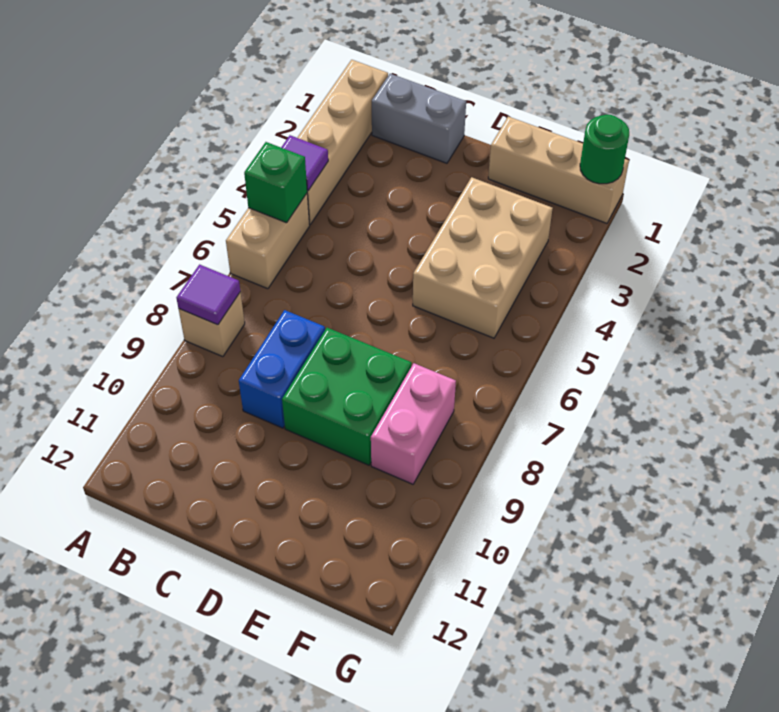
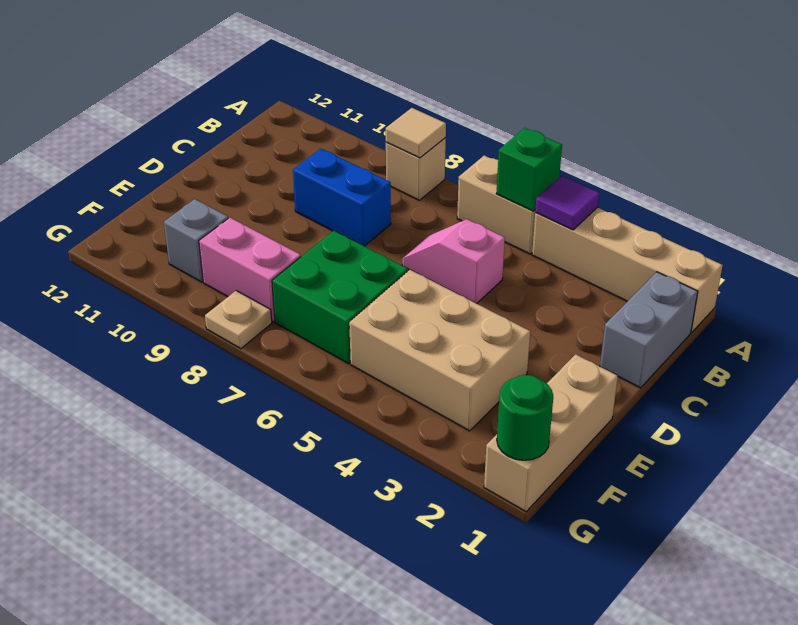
purple tile A8 level 2 -> tan tile A8 level 2
none -> pink slope C5:C6 level 1 top 5
green brick D8:E9 level 1 -> green brick E6:F7 level 1
none -> grey brick F10 level 1
none -> tan plate G8 level 1

